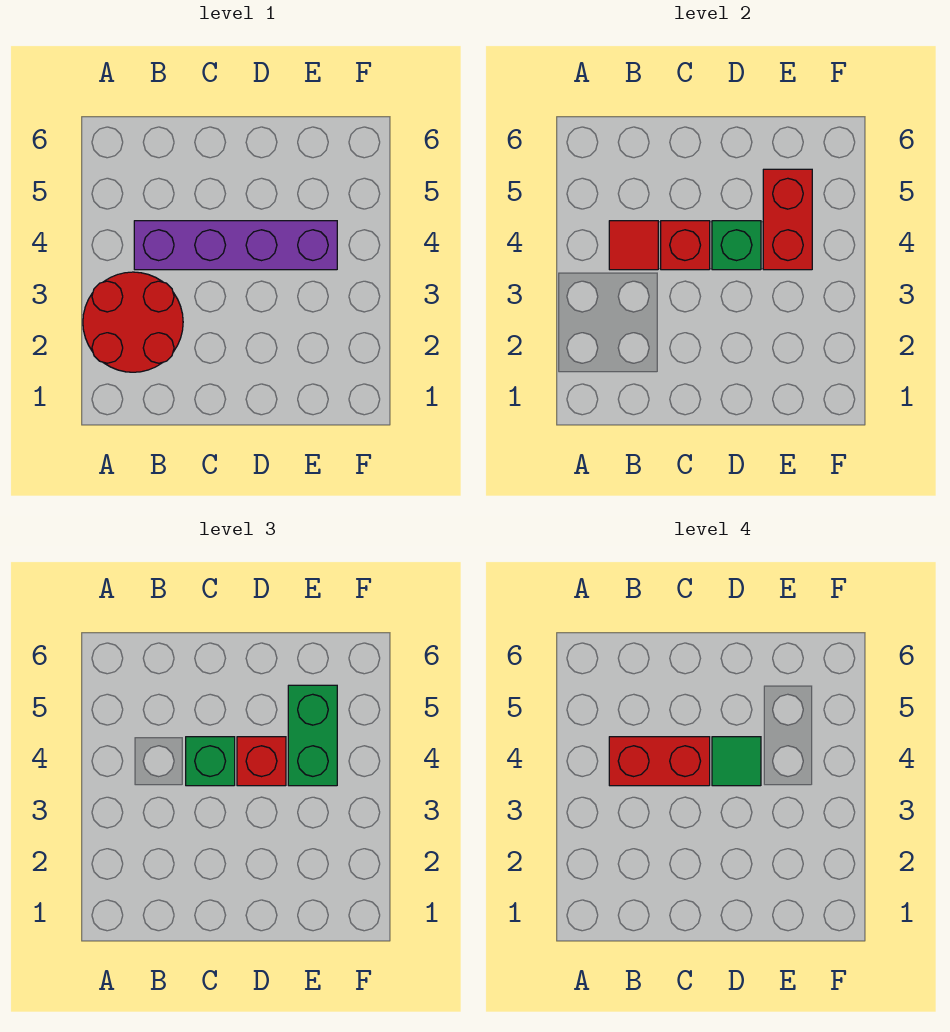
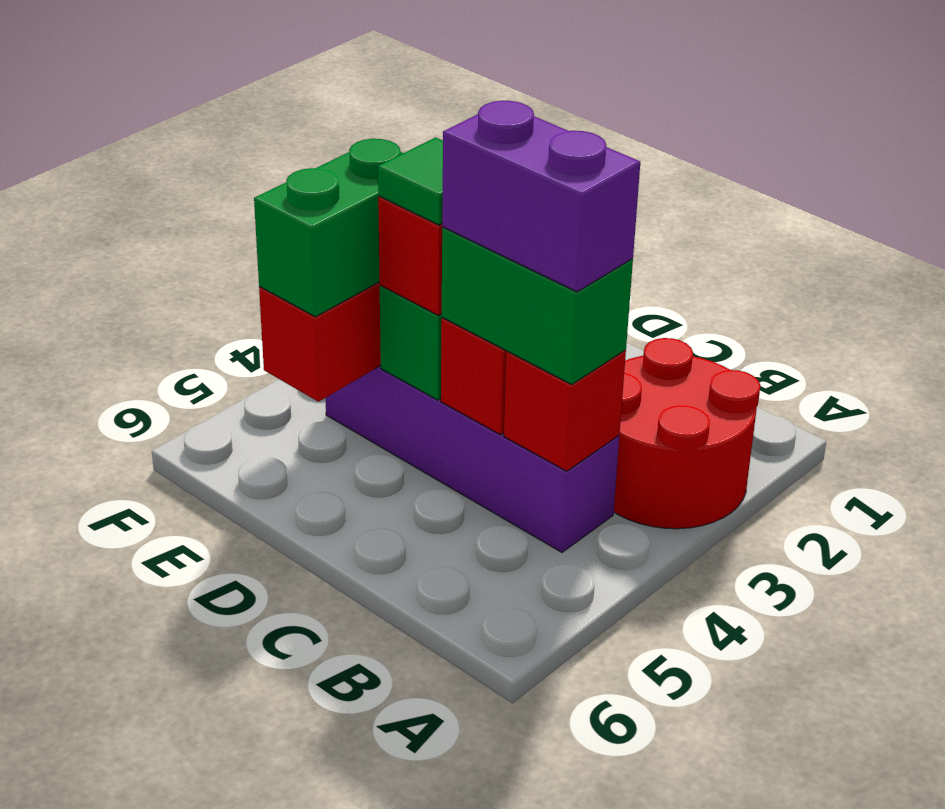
red tile B4 level 2 -> red brick B4 level 2
red brick B4:C4 level 4 -> purple brick B4:C4 level 4
green brick C4 level 3 -> green brick B4:C4 level 3

